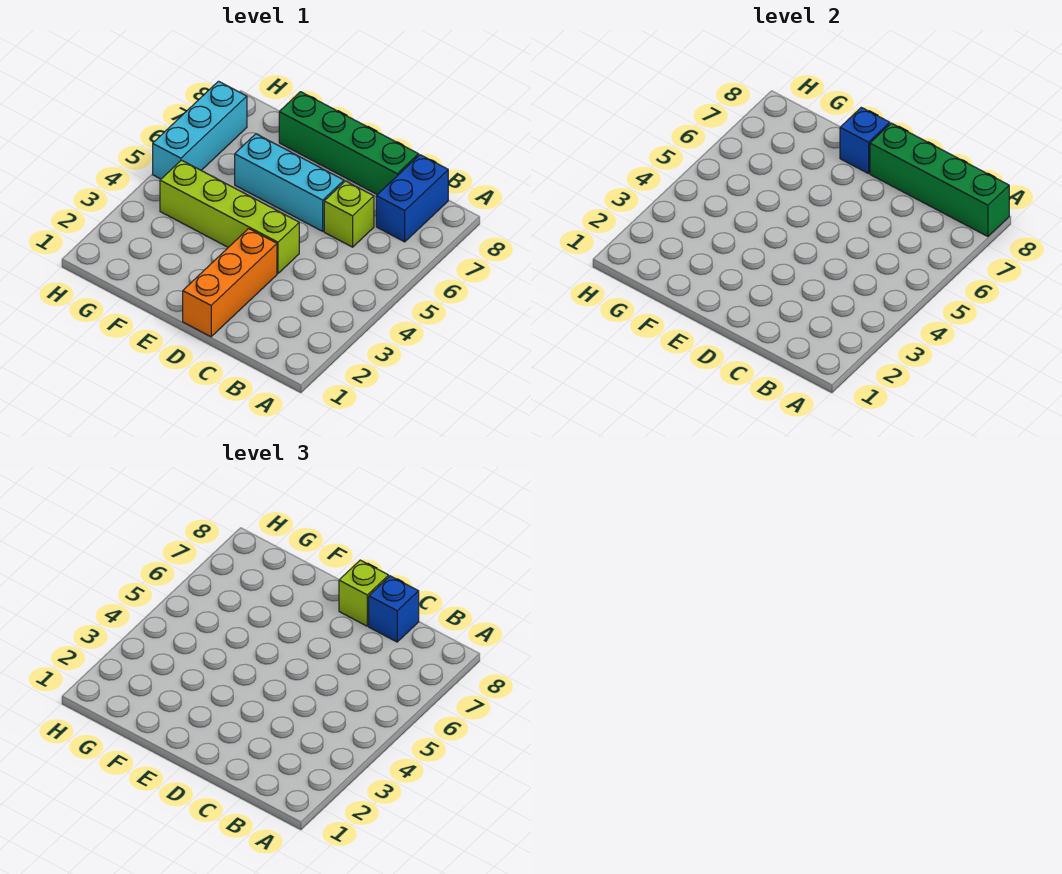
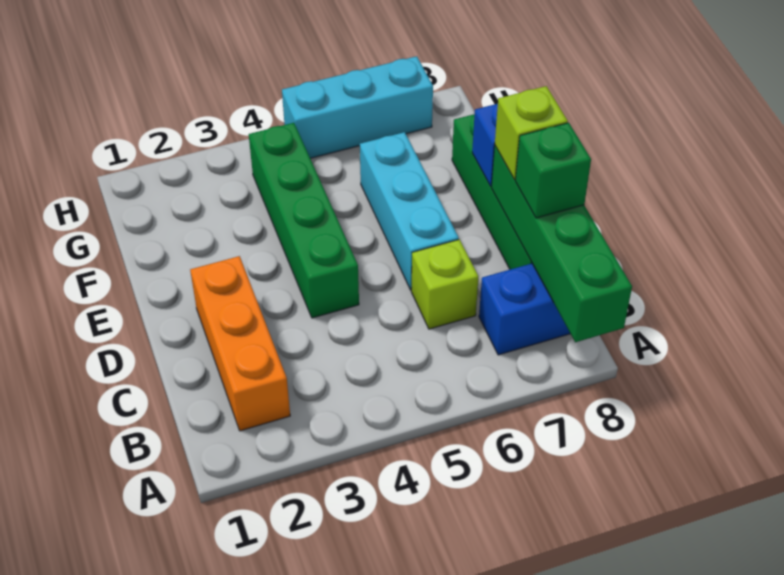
blue brick C8 level 3 -> green brick C8 level 3
orange brick D1:D3 level 1 -> orange brick B2:D2 level 1
lime brick D4:G4 level 1 -> green brick D4:G4 level 1

